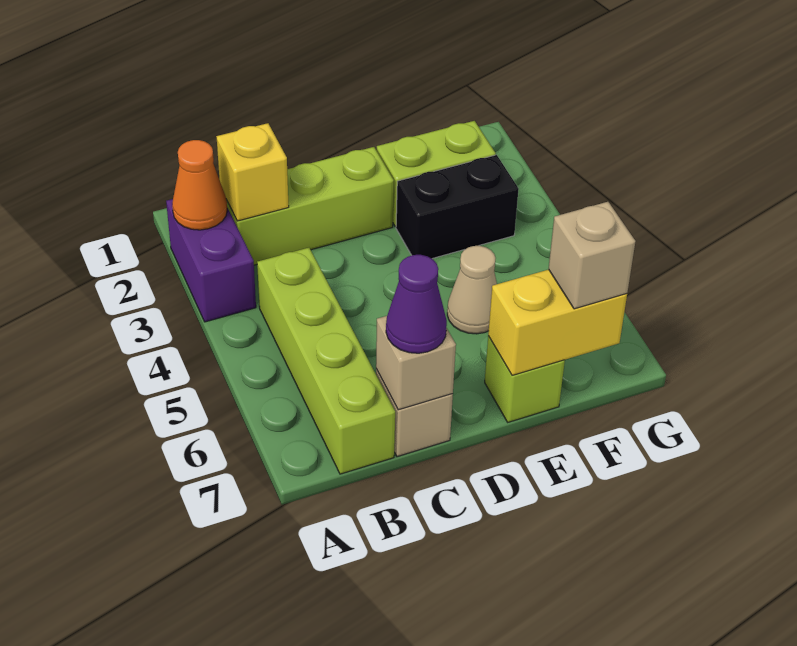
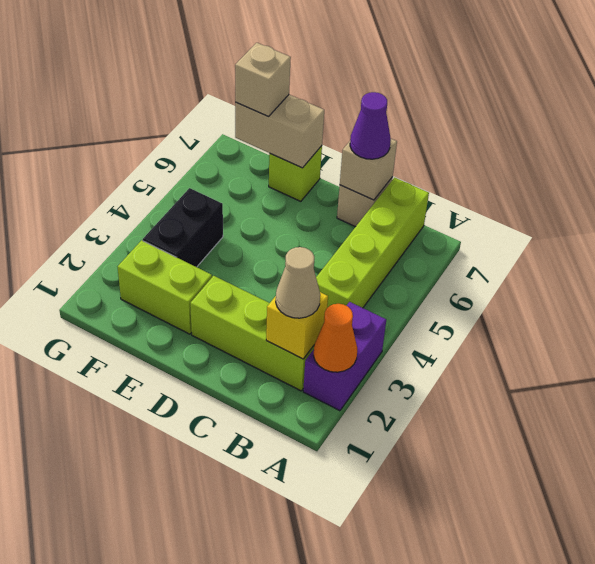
black brick E3:F3 level 1 -> black brick F3:F4 level 1
tan cone E5 level 1 -> tan cone B2 level 3
yellow brick E7:F7 level 2 -> tan brick E7:F7 level 2

